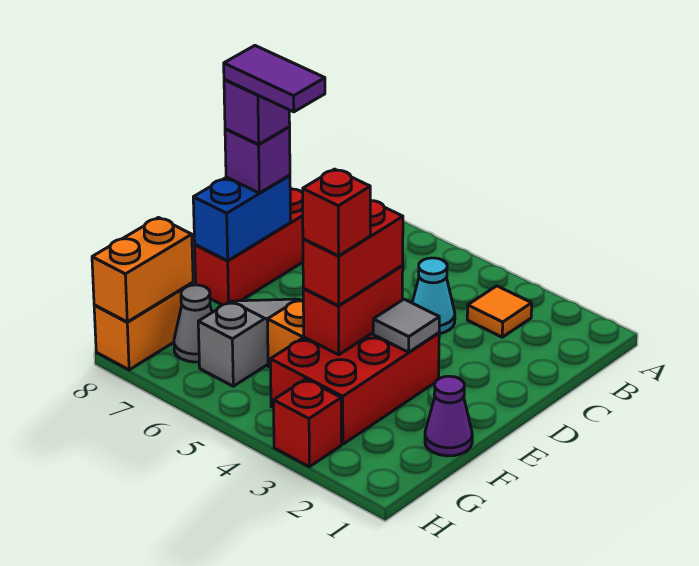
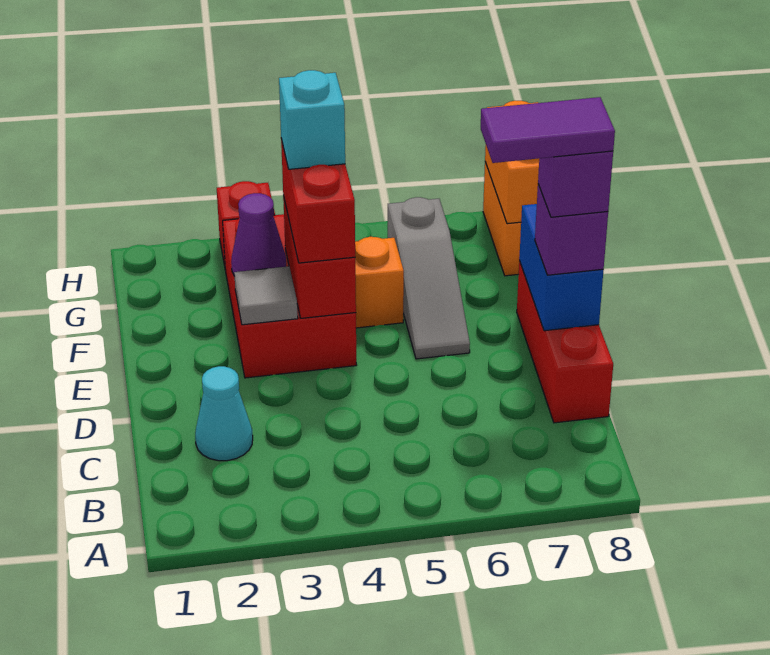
orange tile B3 level 1 -> none
cyan cone C4 level 1 -> cyan cone C2 level 1
purple cone F1 level 1 -> purple cone F3 level 2
red brick F4 level 4 -> cyan brick F4 level 4
grey cone G7 level 1 -> none

